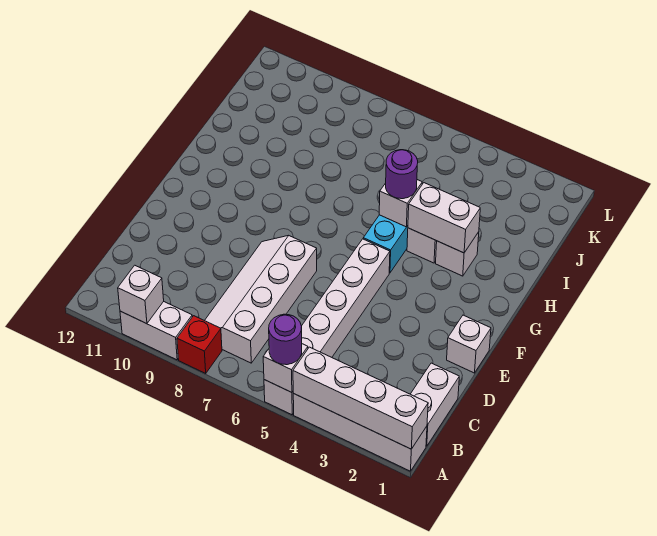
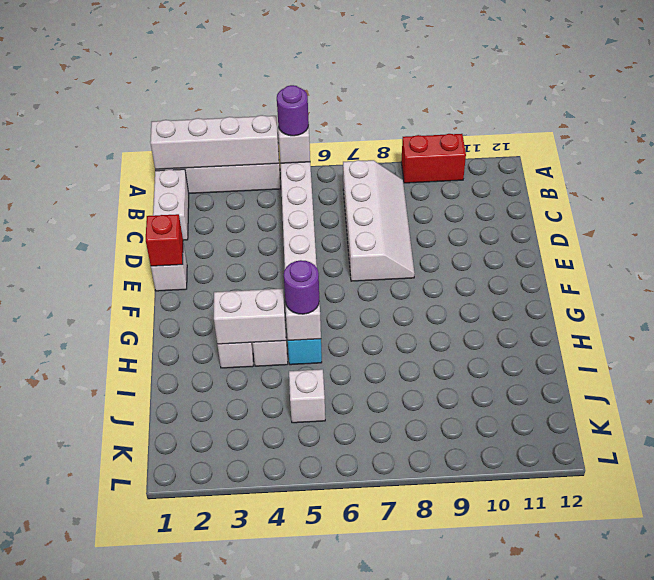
red brick A8 level 1 -> red brick E1 level 2
white brick A9:A10 level 1 -> red brick A9:A10 level 1
white brick A10 level 2 -> white brick J5 level 1

